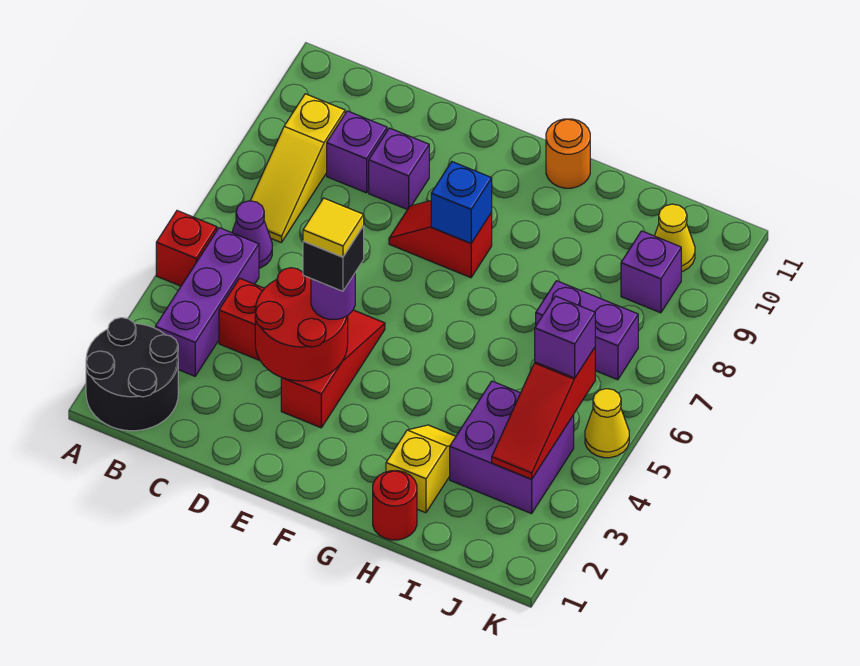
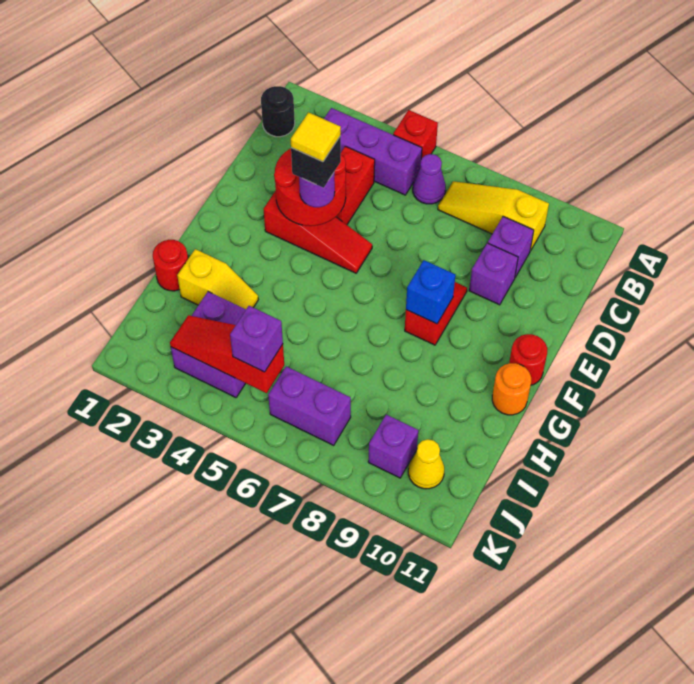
black round brick A1:B2 level 1 -> black round brick B1 level 1
none -> red round brick F11 level 1
purple brick I7:J7 level 1 -> purple brick J6:J7 level 1
yellow cone K5 level 1 -> none

